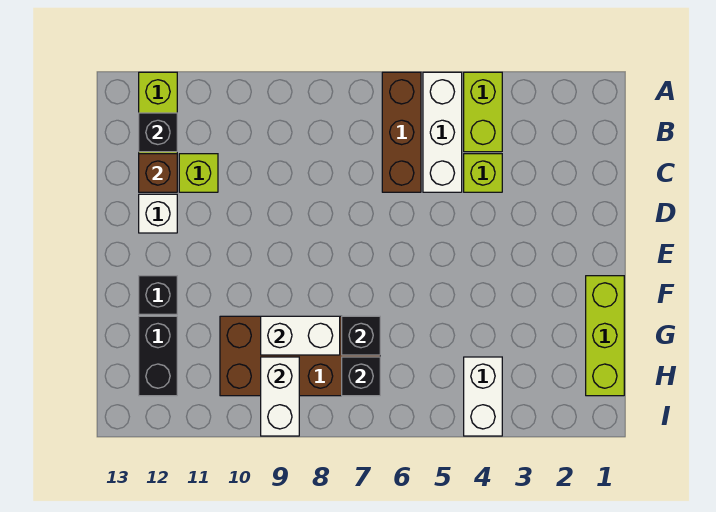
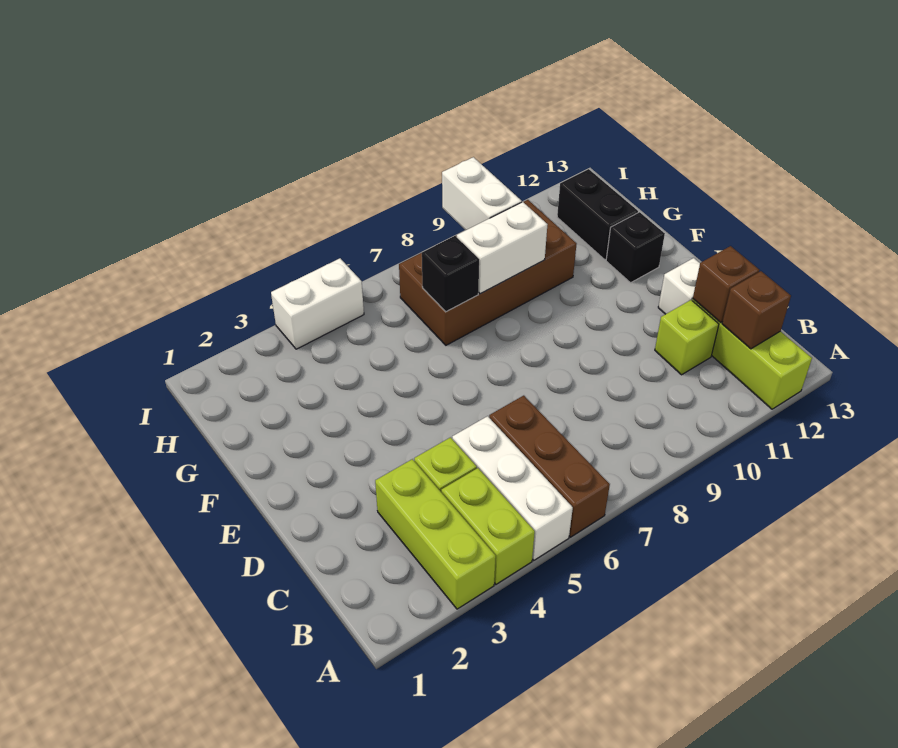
black brick B12 level 2 -> brown brick B12 level 2
lime brick F1:H1 level 1 -> lime brick A3:C3 level 1
white brick H4:I4 level 1 -> white brick I4:I5 level 1
black brick H7 level 2 -> none

